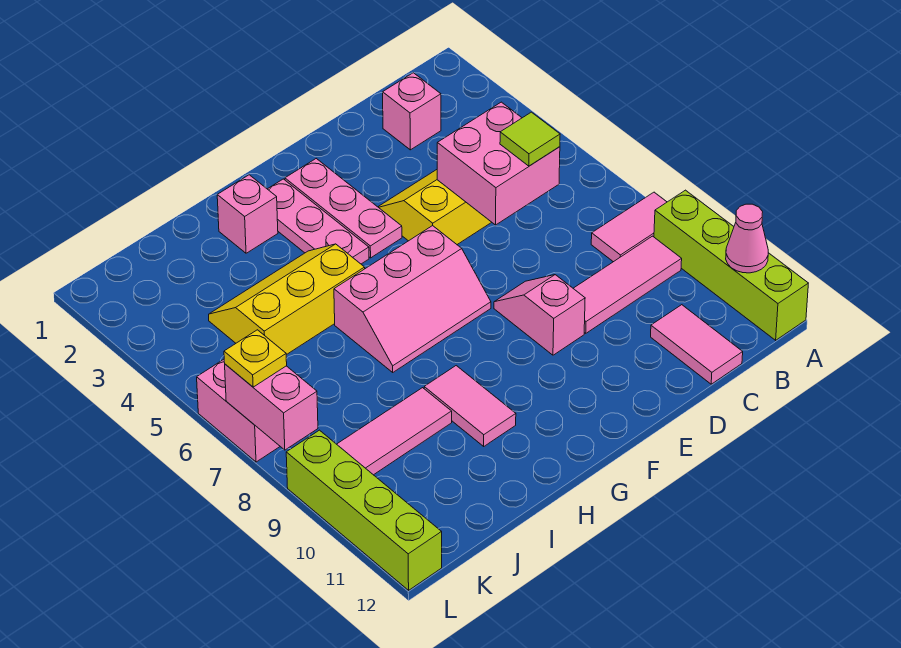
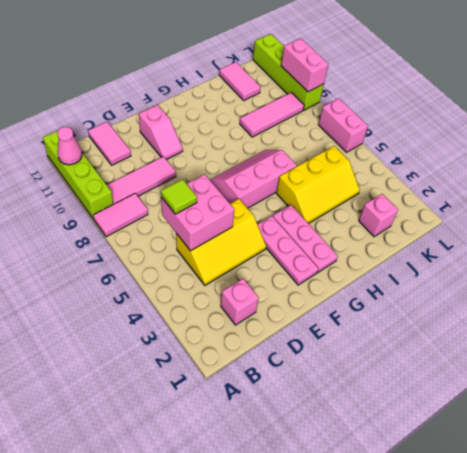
pink slope E8:E9 level 1 top 9 -> pink slope E10:E11 level 1 top 11
pink brick H2 level 1 -> pink brick J2 level 1
pink tile H9:H10 level 1 -> pink tile J11:J12 level 1
pink brick L7:L8 level 2 -> pink brick L9:L10 level 2
yellow plate L7 level 3 -> none

